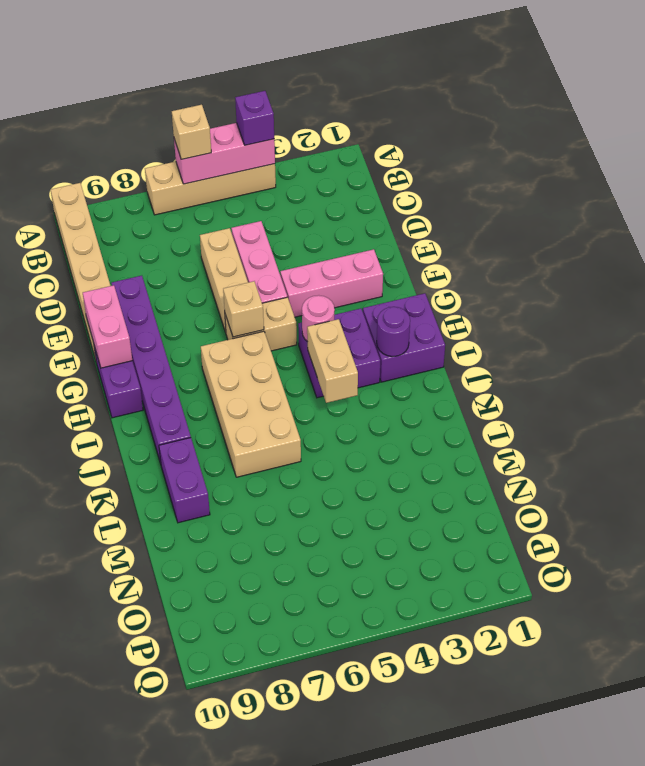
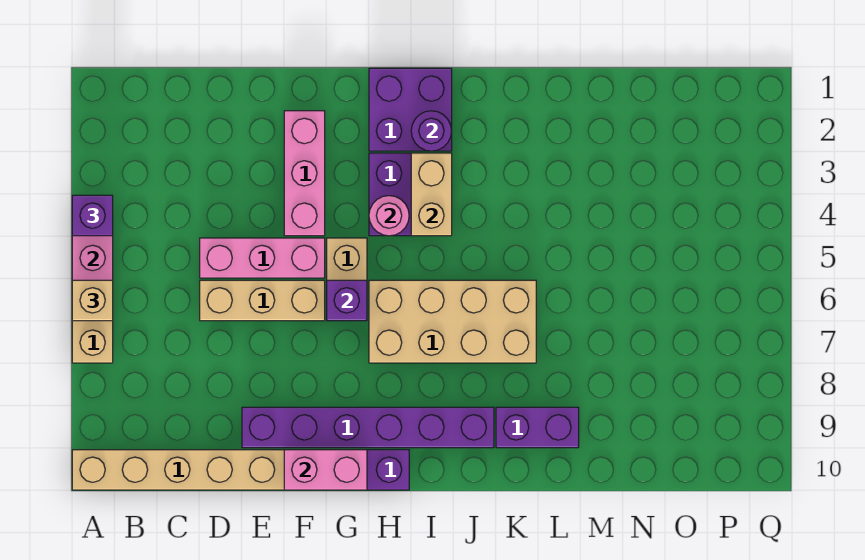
tan brick G6 level 2 -> purple brick G6 level 2
tan brick I4:J4 level 2 -> tan brick I3:I4 level 2

